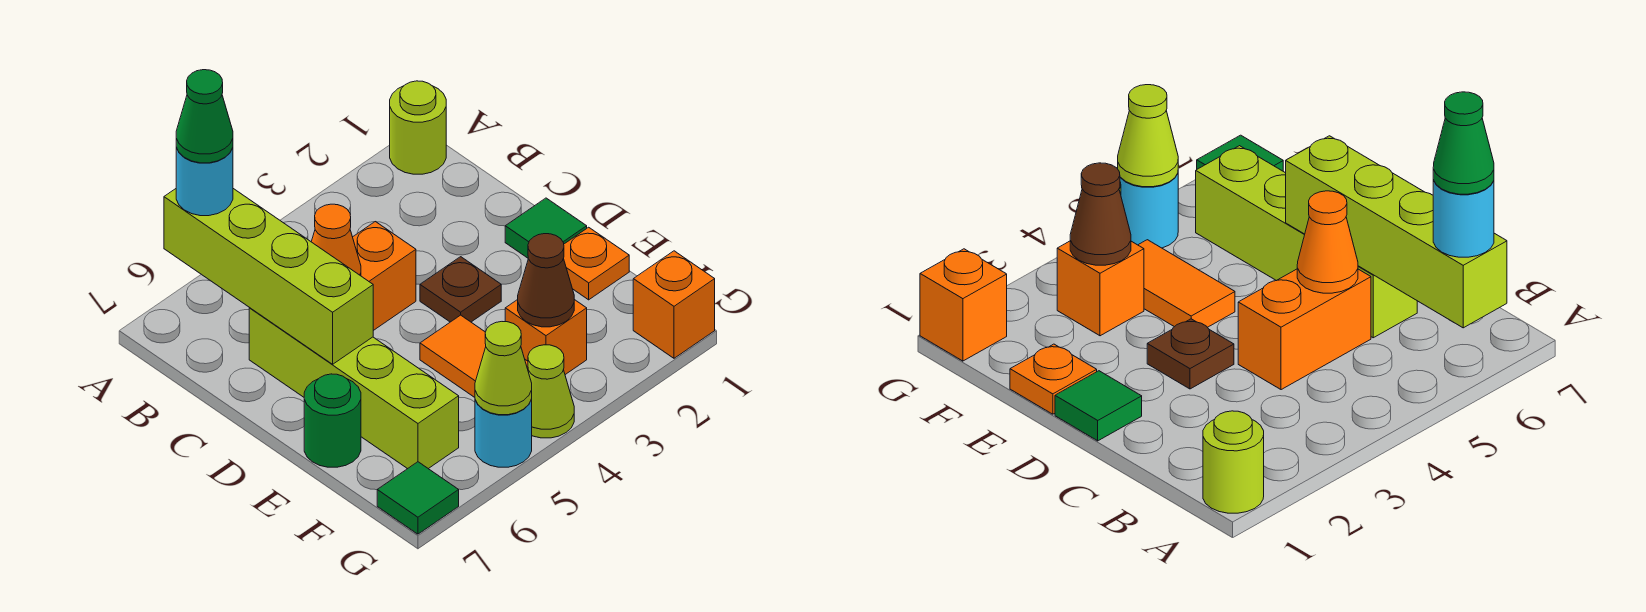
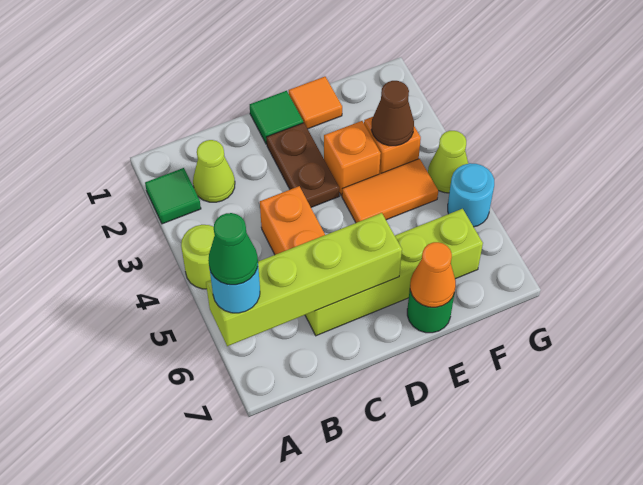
lime round brick A1 level 1 -> lime round brick A4 level 1
orange cone C5 level 2 -> orange cone E7 level 2
brown plate D3 level 1 -> brown plate D2:D3 level 1
orange plate E1 level 1 -> orange tile E1 level 1
orange brick G1 level 1 -> orange brick E3 level 1
lime cone G5 level 2 -> lime cone B2 level 1
green tile G7 level 1 -> green tile A2 level 1

